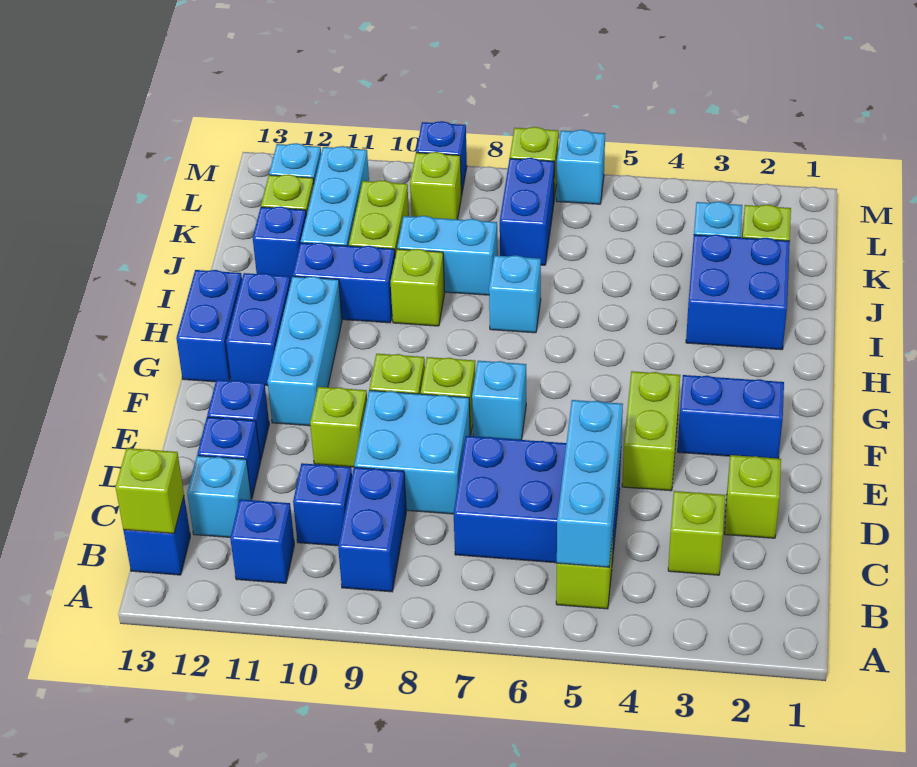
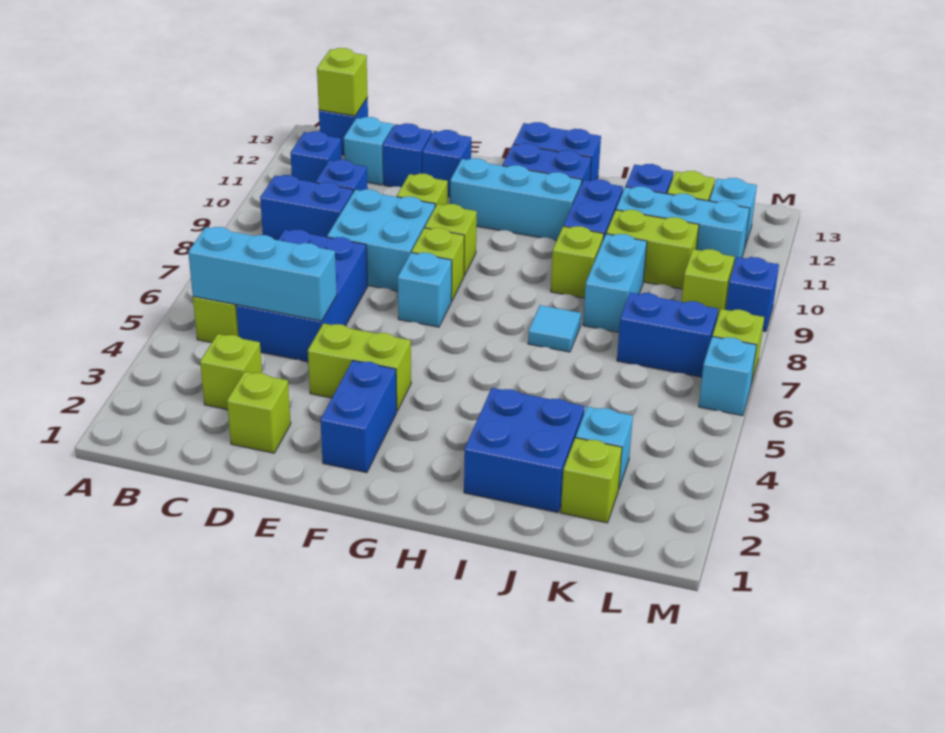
cyan brick I7 level 1 -> cyan tile I7 level 1

